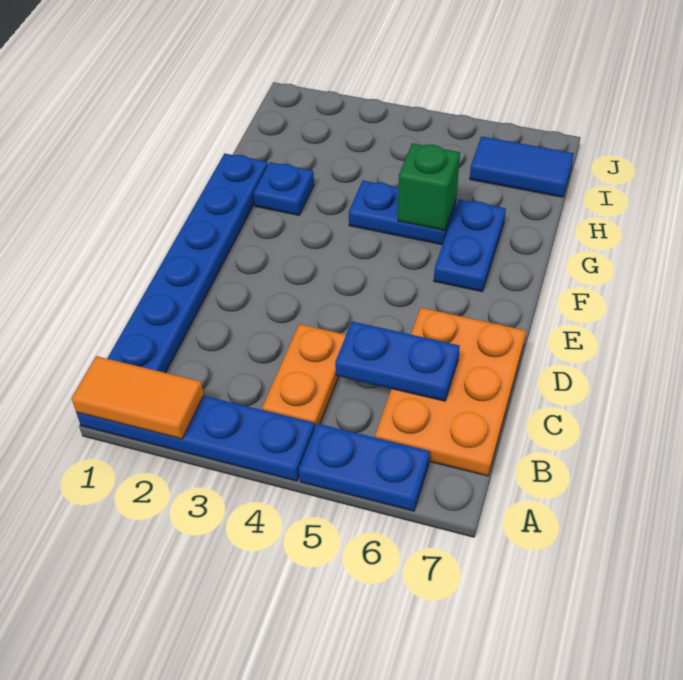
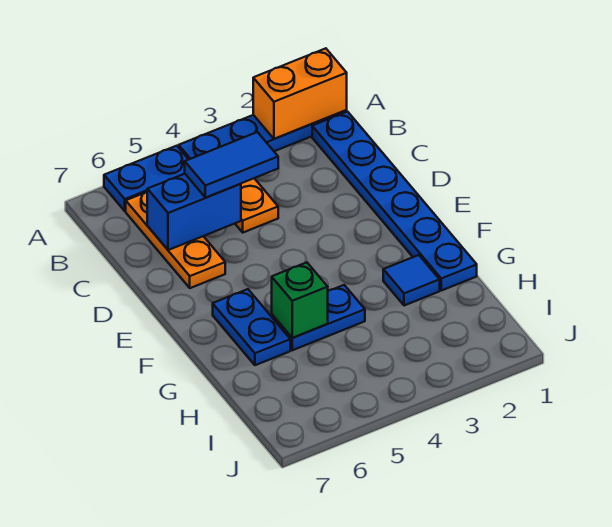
orange tile A1:A2 level 2 -> orange brick A1:A2 level 2
orange plate B6:D7 level 1 -> orange plate B6:D6 level 1
blue plate C5:C6 level 2 -> blue brick C5:C6 level 2
blue plate G2 level 1 -> blue tile G2 level 1
blue tile I6:I7 level 1 -> blue tile C4:C5 level 3

